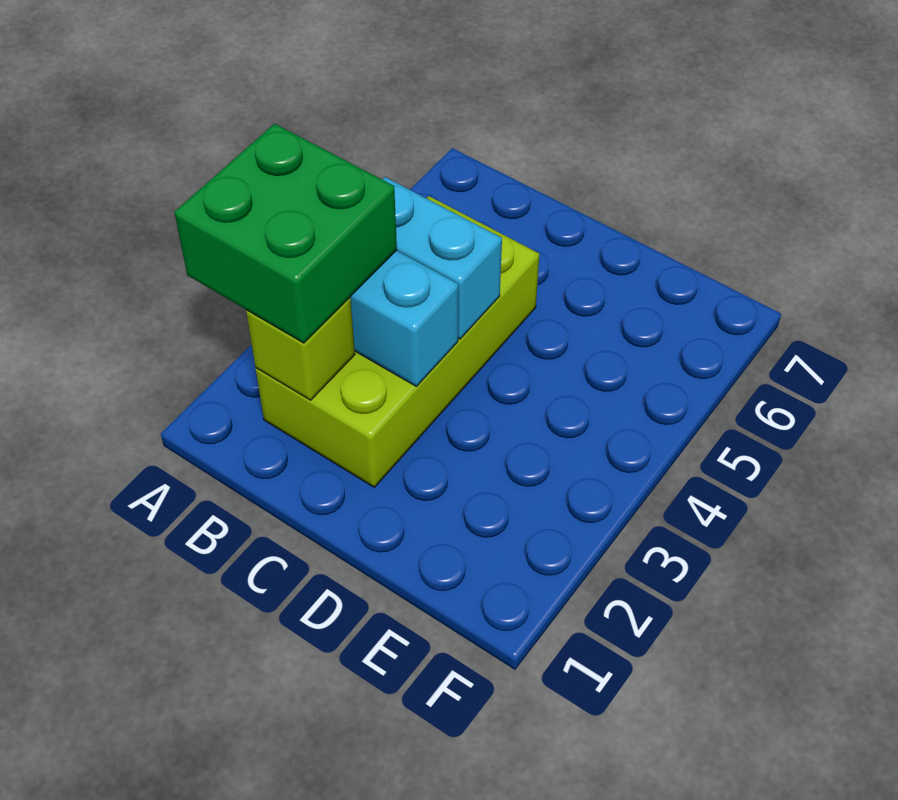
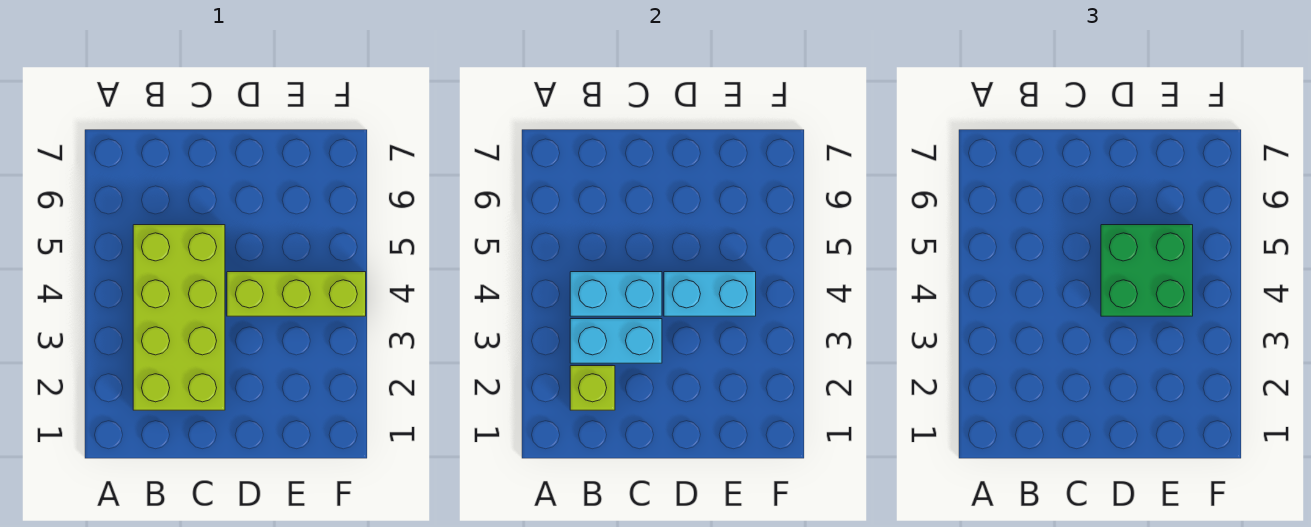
green brick A2:B3 level 3 -> green brick D4:E5 level 3
none -> lime brick D4:F4 level 1
none -> cyan brick D4:E4 level 2

